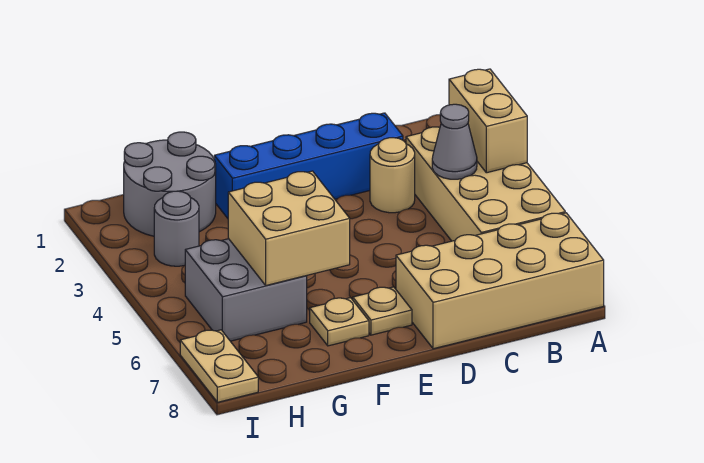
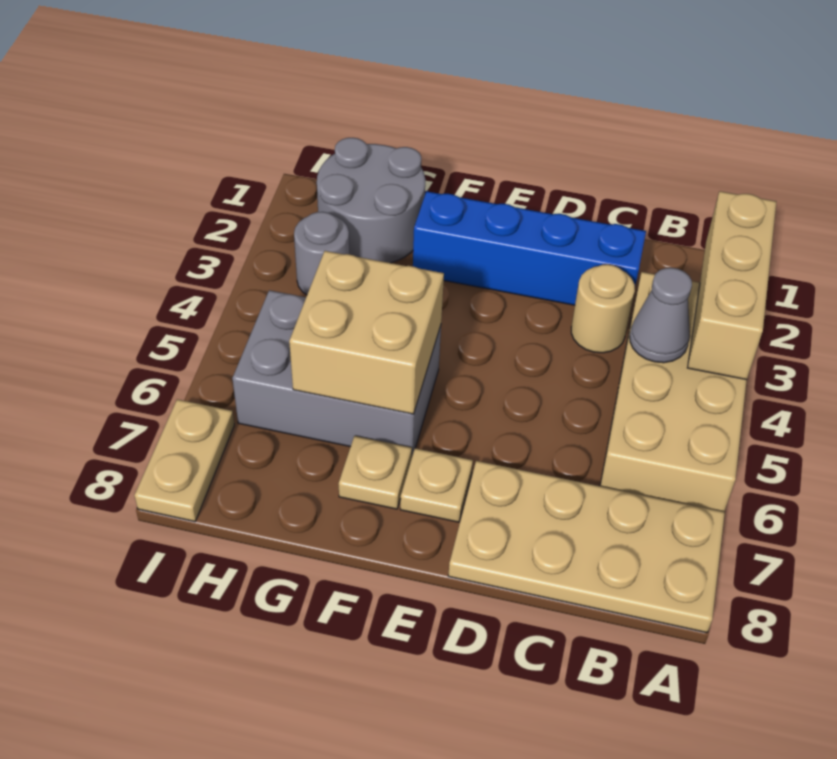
tan brick A3:A4 level 2 -> tan brick A2:A4 level 2
tan brick A7:D8 level 1 -> tan plate A7:D8 level 1
grey brick G5:H6 level 1 -> grey brick F5:H6 level 1

